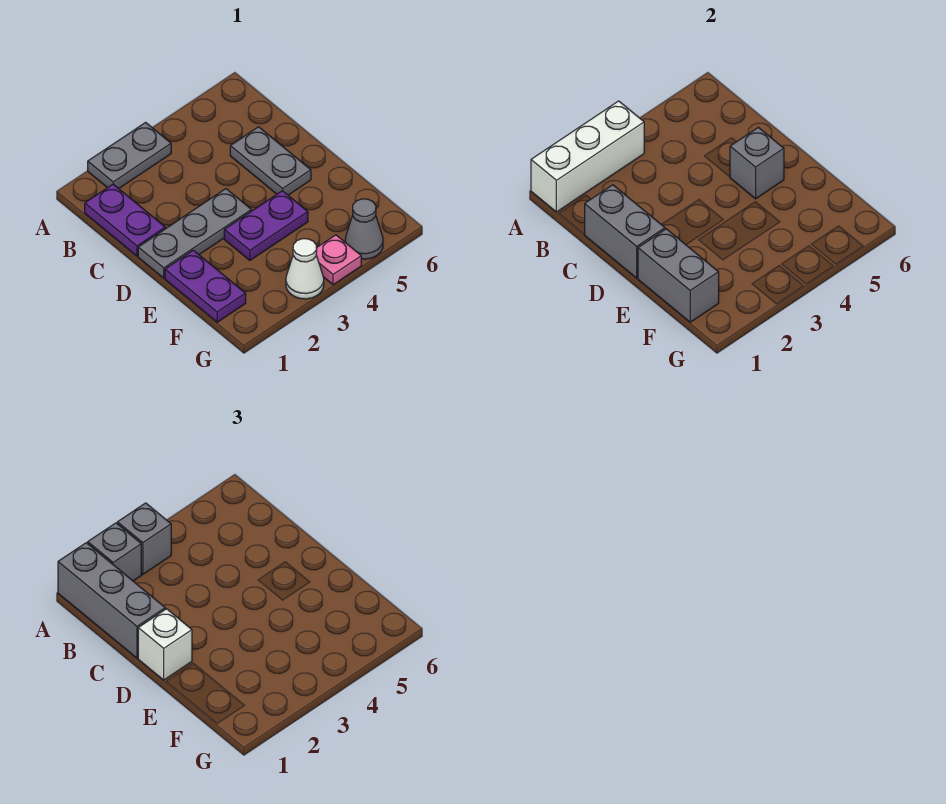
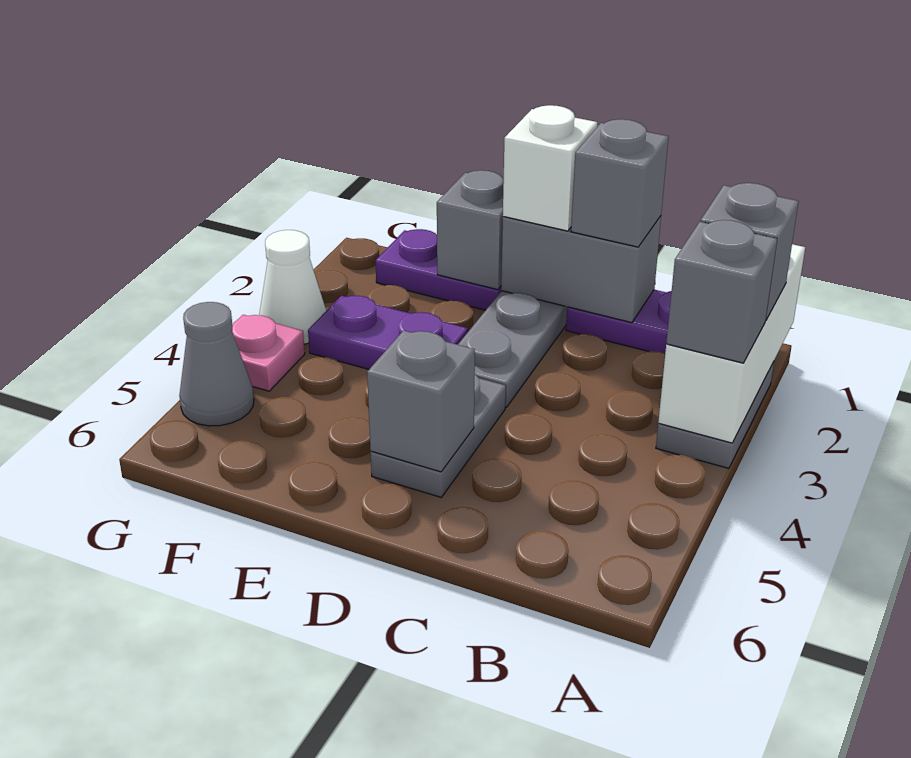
grey brick A1:C1 level 3 -> grey brick C1 level 3
grey plate C5:D5 level 1 -> grey plate D4:D5 level 1
grey brick E1:F1 level 2 -> grey brick E1 level 2
purple plate E3:E4 level 1 -> purple plate E3:F3 level 1

